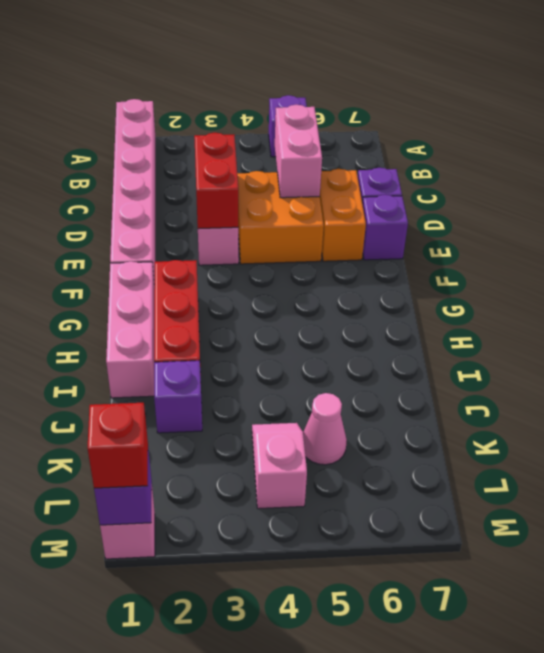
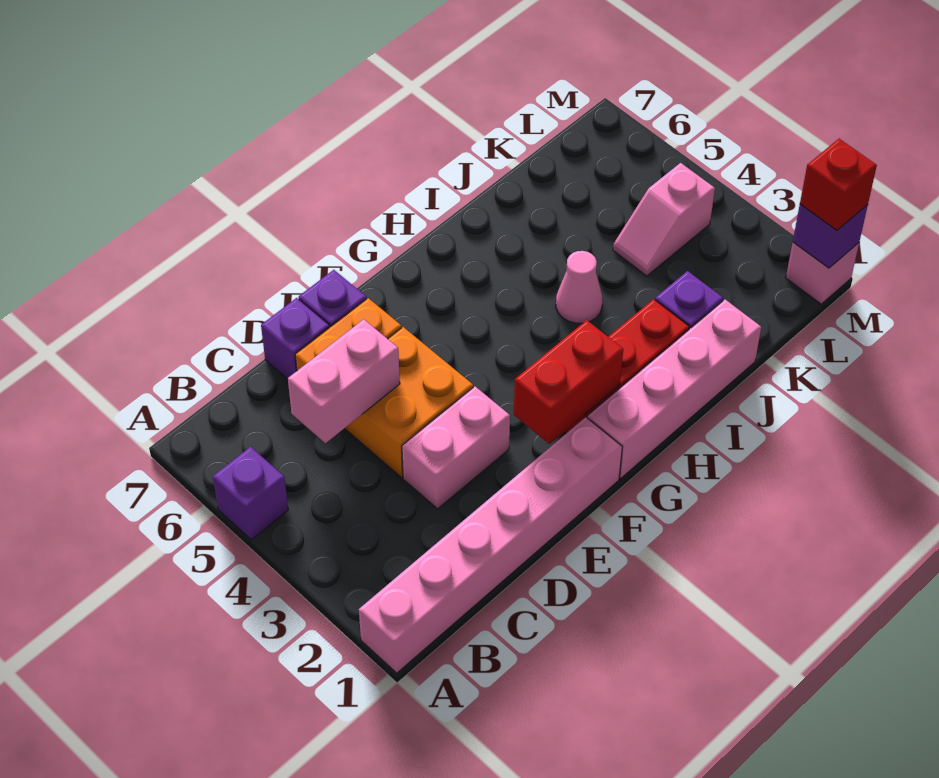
red brick D3:E3 level 2 -> red brick F2:G2 level 2
pink brick G1:I1 level 1 -> pink brick G1:J1 level 1
pink cone K5 level 1 -> pink cone I4 level 1

